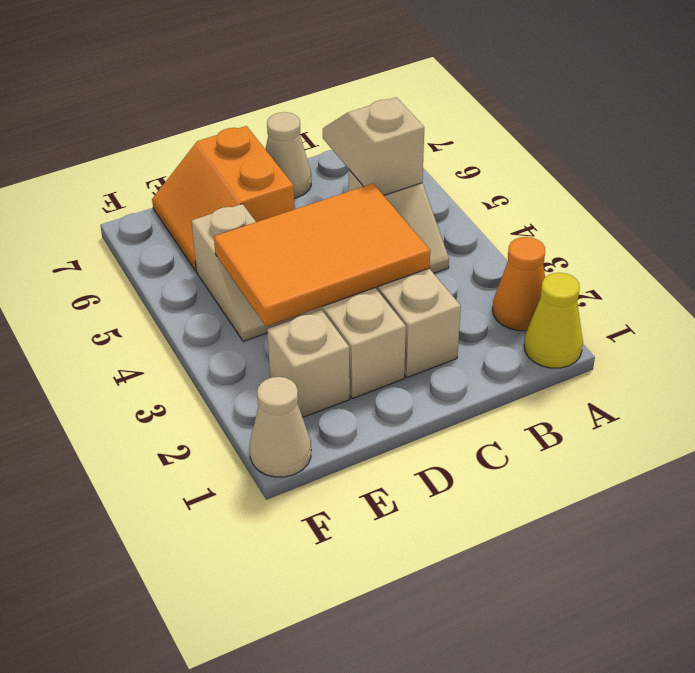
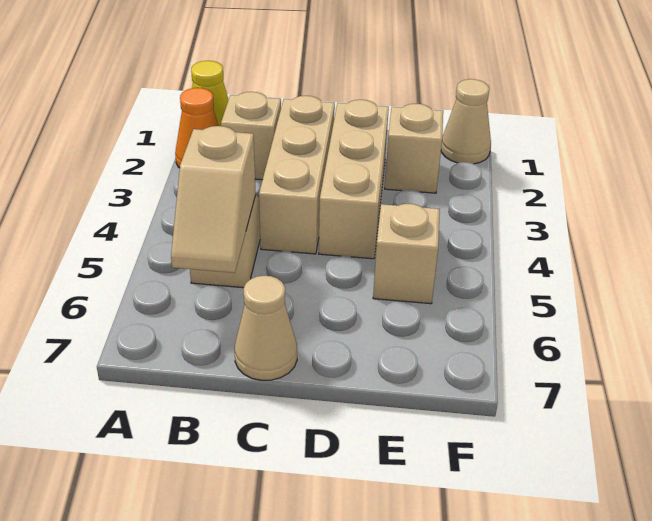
none -> tan brick B2 level 1
orange tile C3:E4 level 2 -> none
orange slope D6:E7 level 1 top D -> none

